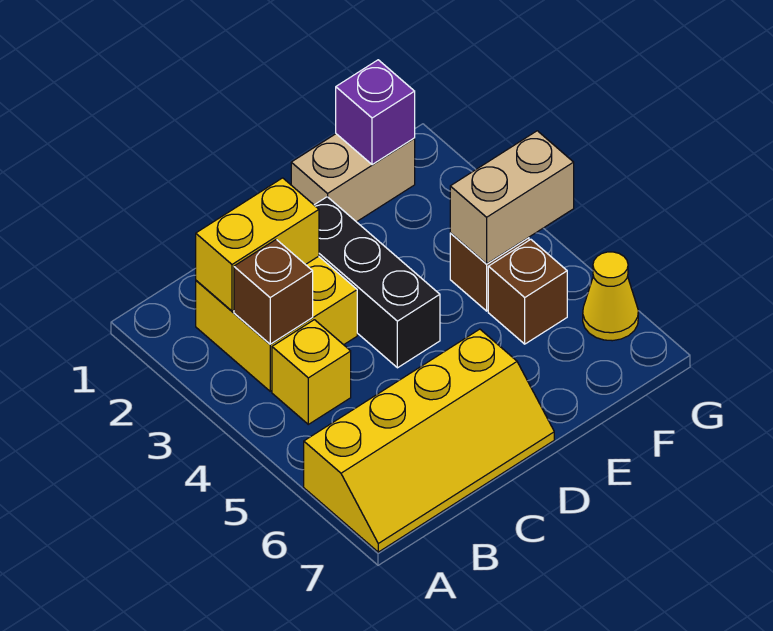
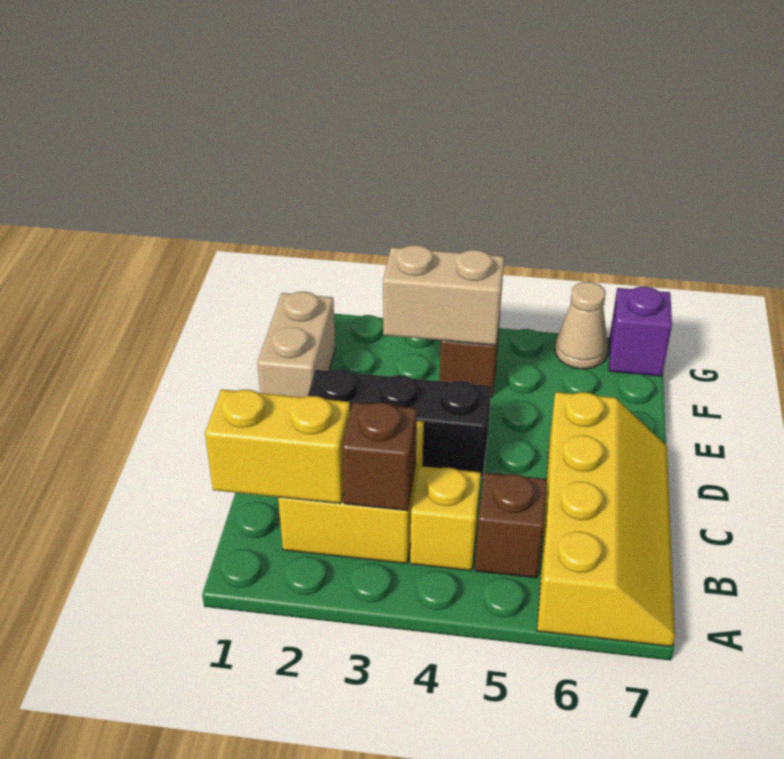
yellow brick B2:C2 level 2 -> yellow brick B1:B2 level 2
purple brick F1 level 2 -> purple brick G7 level 1
tan brick F4:G4 level 2 -> tan brick F3:F4 level 2
brown brick F5 level 1 -> brown brick B5 level 1
yellow cone G6 level 1 -> tan cone G6 level 1

